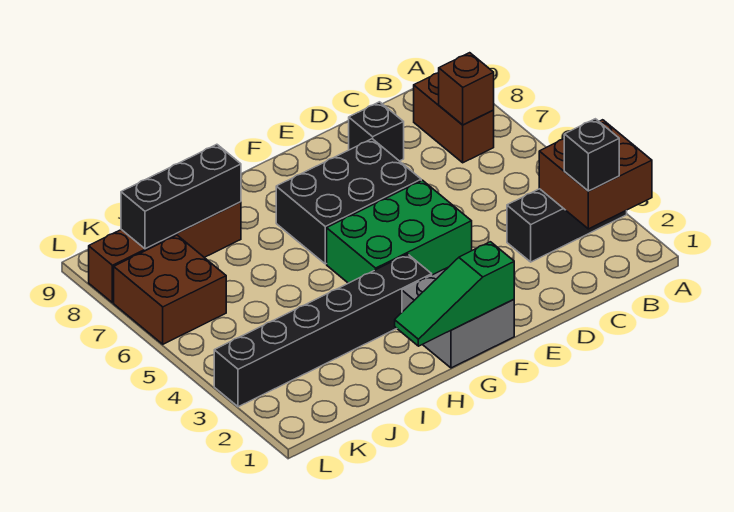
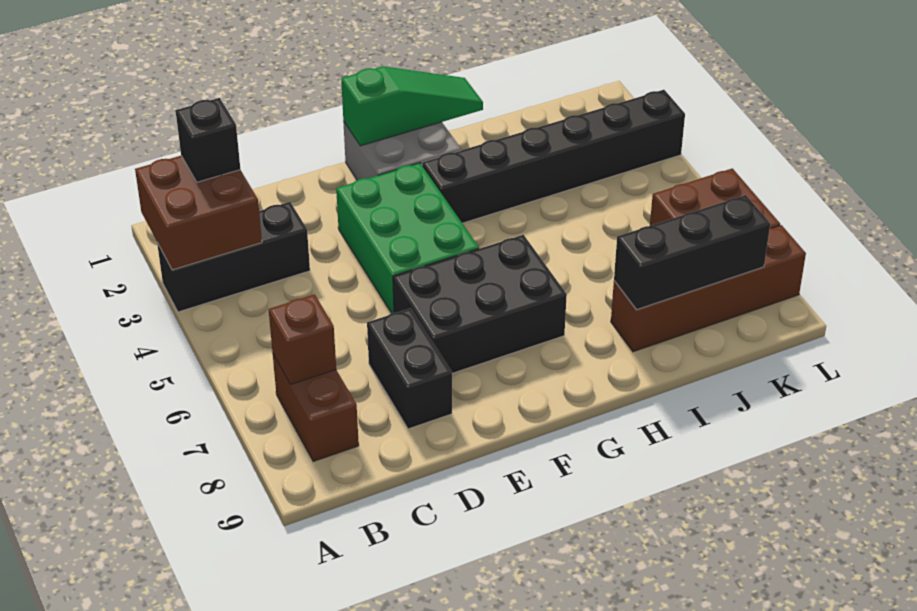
black brick D8 level 1 -> black brick D7:D8 level 1
green brick E4:G5 level 1 -> green brick E3:F5 level 1

